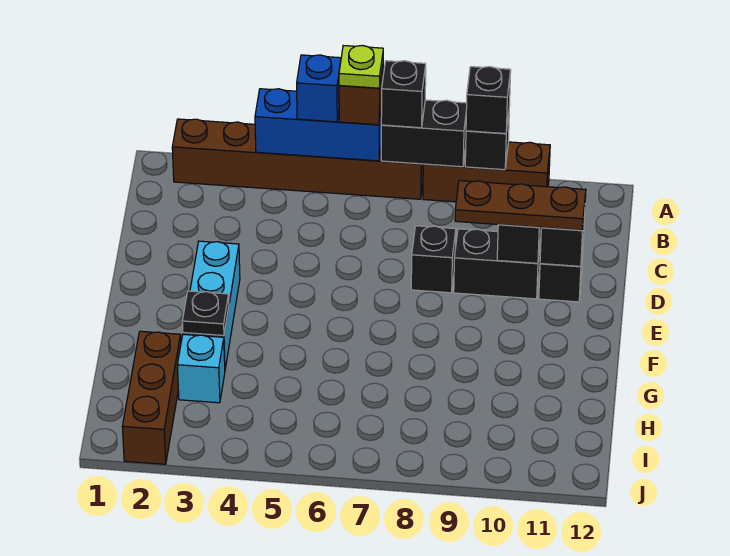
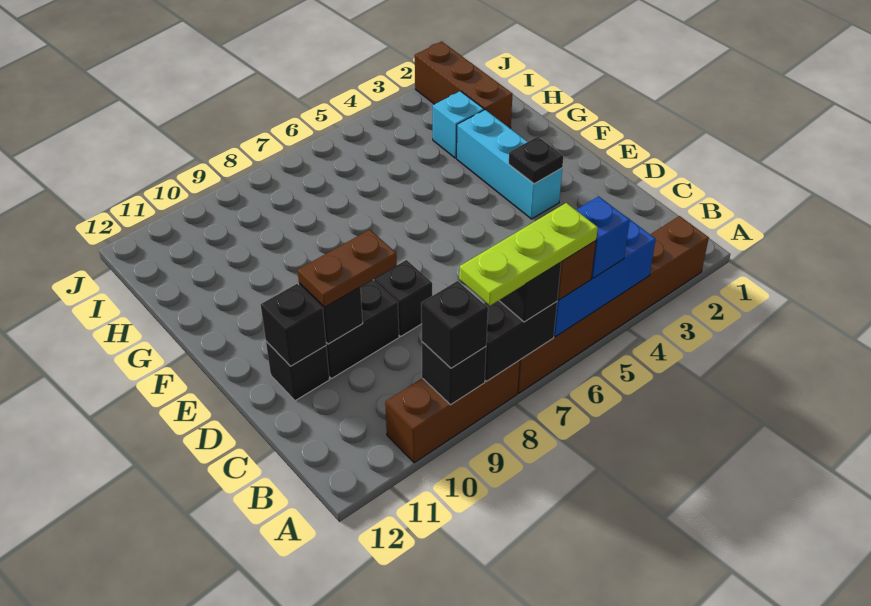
lime plate A6 level 4 -> lime plate A6:A8 level 4
brown plate D9:D11 level 3 -> brown plate D9:D10 level 3
black plate G3 level 2 -> black plate E3 level 2

